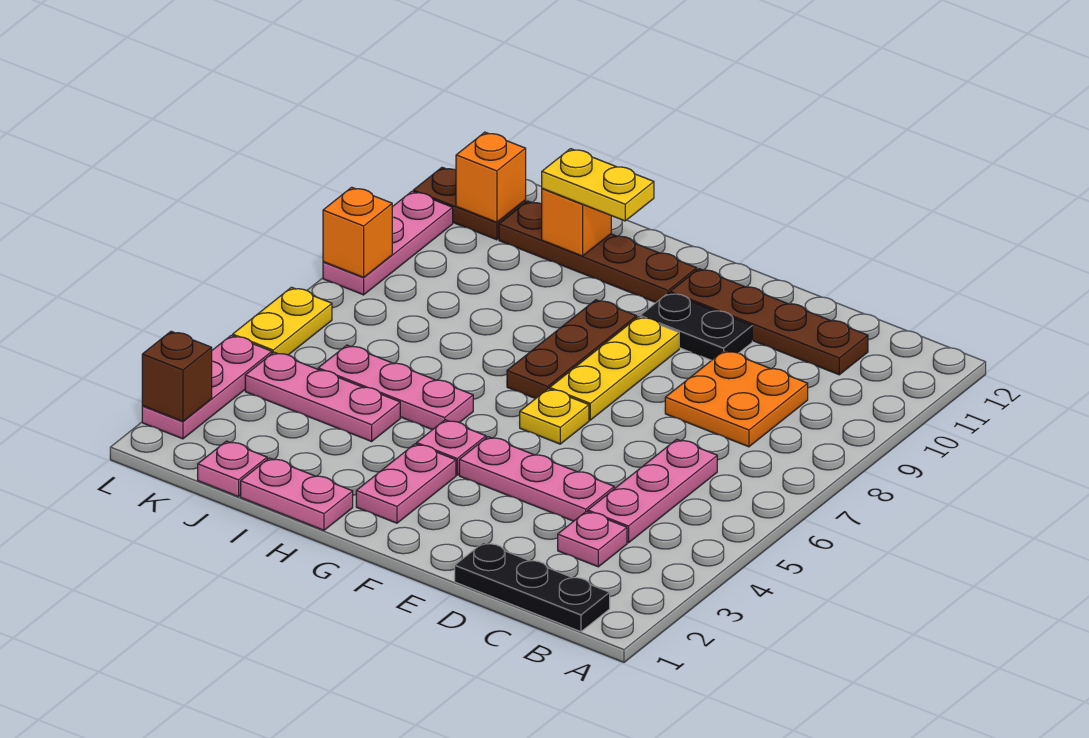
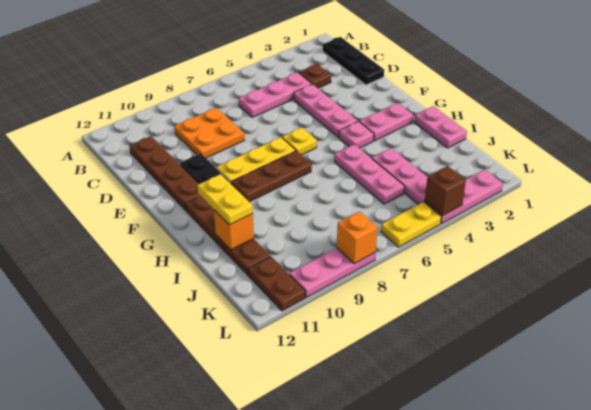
pink plate C3 level 1 -> brown plate C3 level 1
pink plate J1 level 1 -> none
orange brick K11 level 2 -> none
brown brick L2 level 2 -> brown brick L4 level 2

